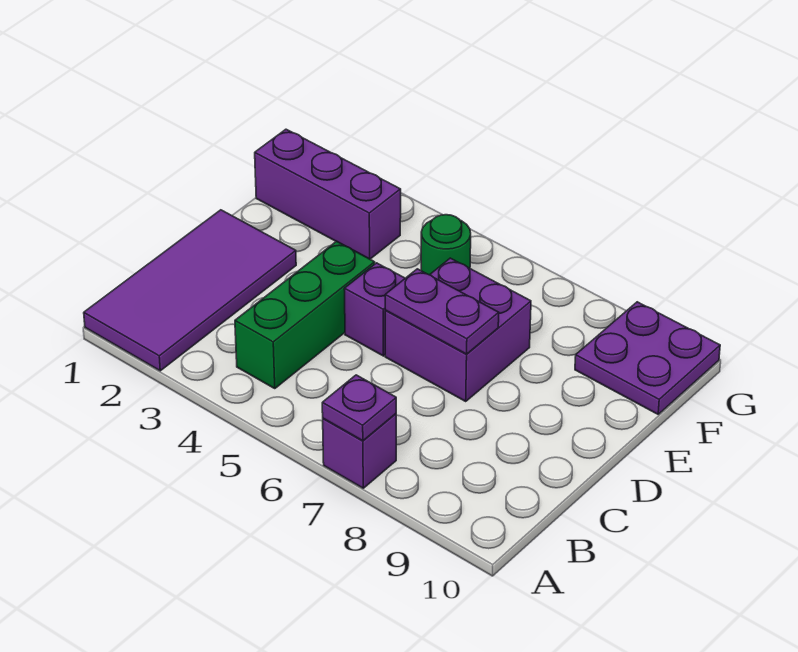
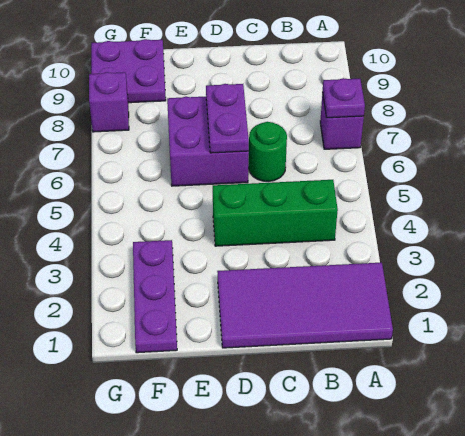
purple brick D5 level 1 -> purple brick G8 level 1
purple brick F1:F3 level 1 -> purple plate F1:F3 level 1
green round brick F5 level 1 -> green round brick C6 level 1

